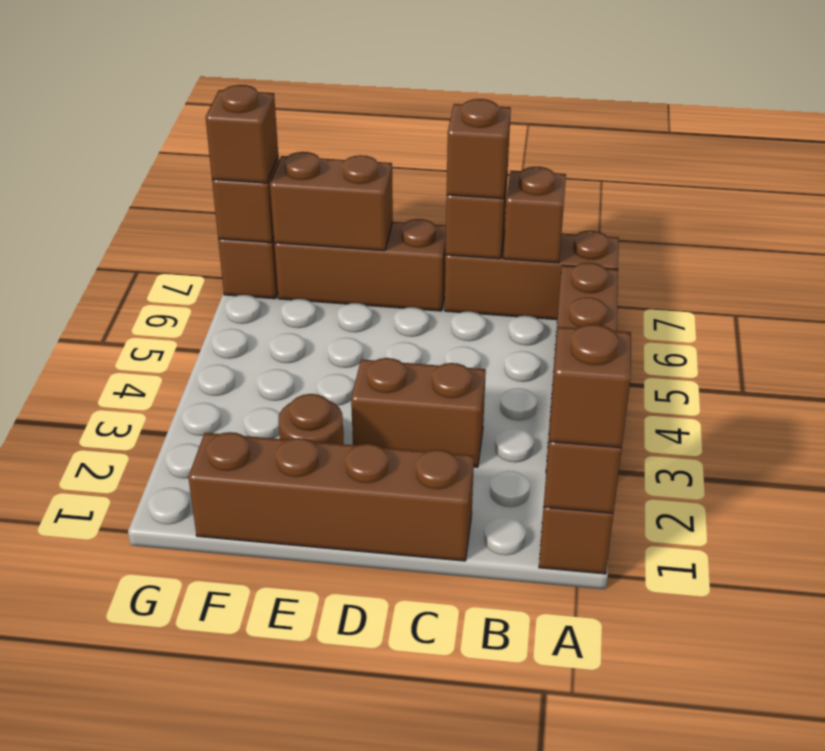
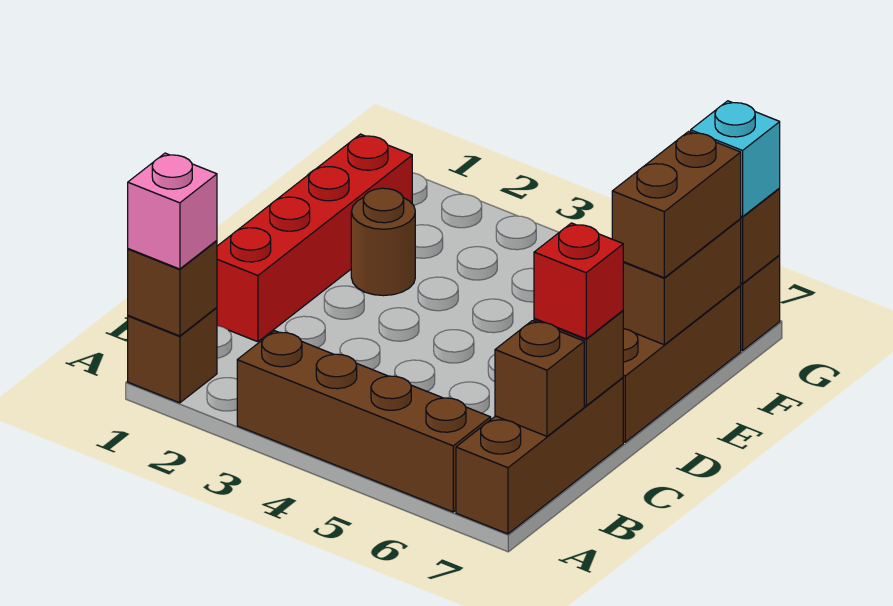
brown brick A1 level 3 -> pink brick A1 level 3
brown brick C1:F1 level 1 -> red brick C1:F1 level 1
brown brick C3:D3 level 1 -> brown brick E7:F7 level 3
brown brick C7 level 3 -> red brick C7 level 3
brown brick G7 level 3 -> cyan brick G7 level 3

